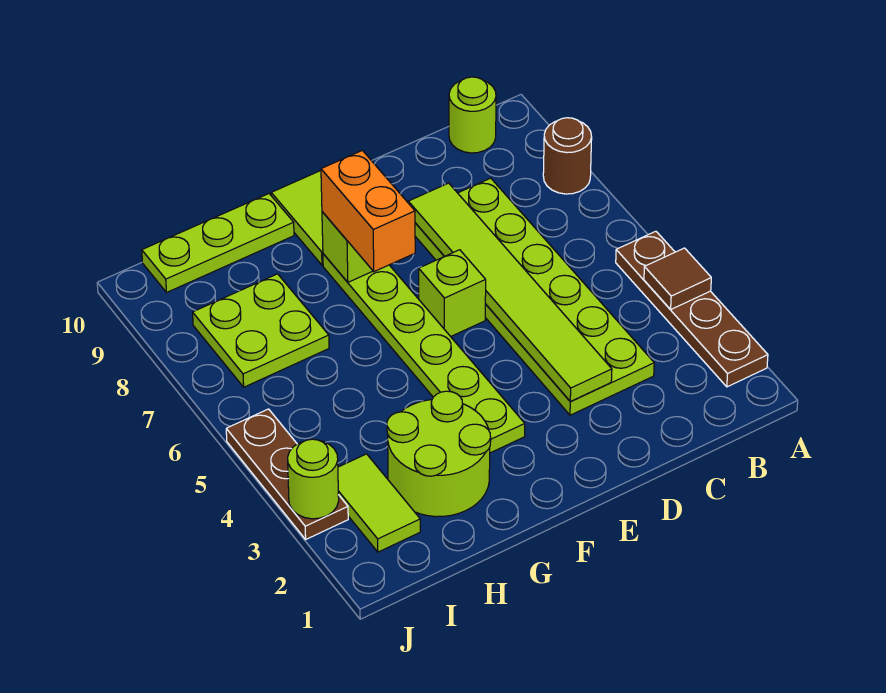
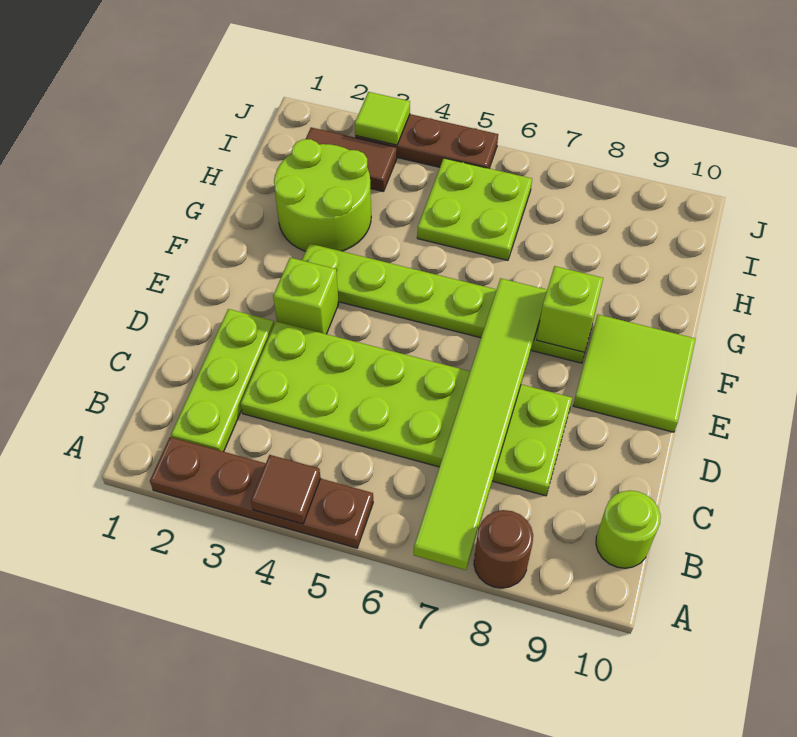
lime tile D3:D8 level 2 -> lime tile A7:F7 level 2
lime brick E6 level 1 -> lime brick E3 level 1
orange brick F7:F8 level 3 -> none
lime plate G10:I10 level 1 -> lime plate B2:D2 level 1
lime plate H7:I8 level 1 -> lime plate H5:I6 level 1
lime tile I2:I3 level 1 -> brown tile I2:I3 level 1
lime round brick J3 level 2 -> lime tile J3 level 2

